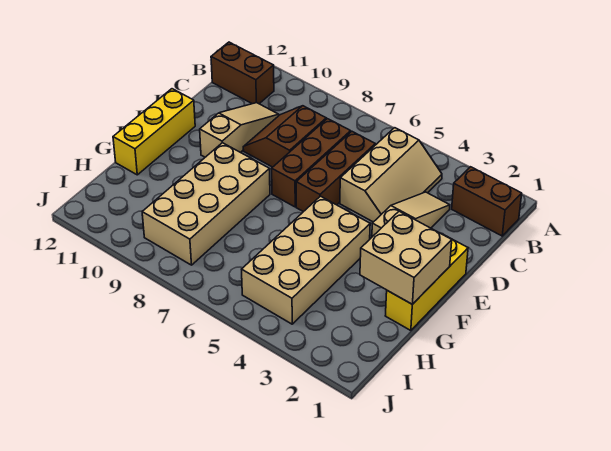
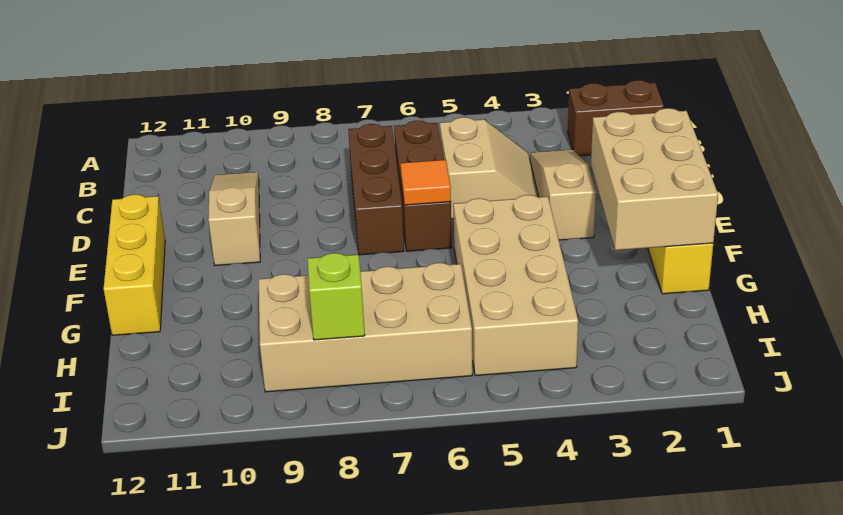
tan slope B4:D5 level 1 top 5 -> tan slope C4:D5 level 1 top 5
brown brick B11:B12 level 1 -> none
brown slope C8:D9 level 1 top 8 -> none
none -> orange tile E6 level 2
tan brick F1:G2 level 2 -> tan brick E1:G2 level 2
tan brick F8:I9 level 1 -> tan brick H6:I9 level 1
none -> lime brick I8 level 2

